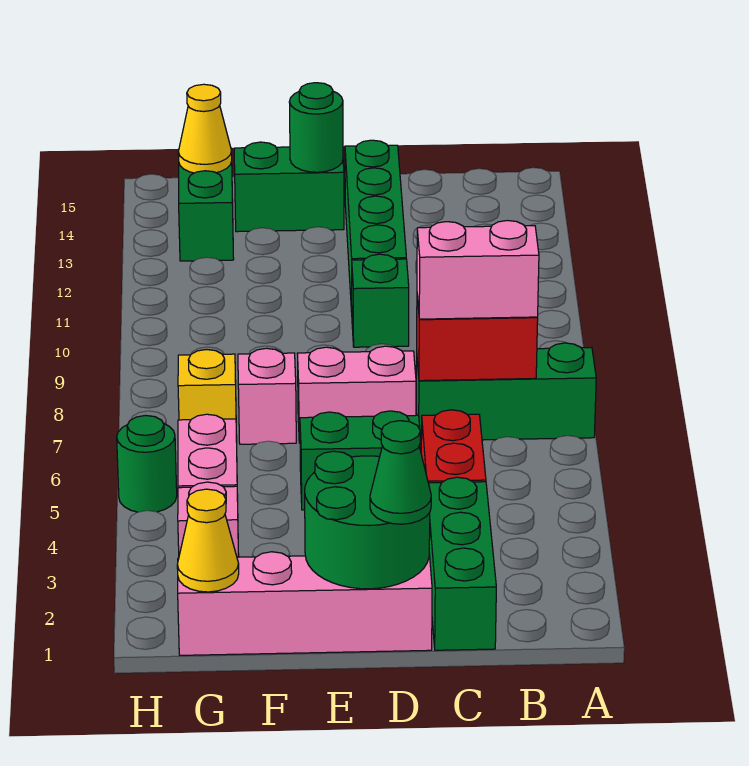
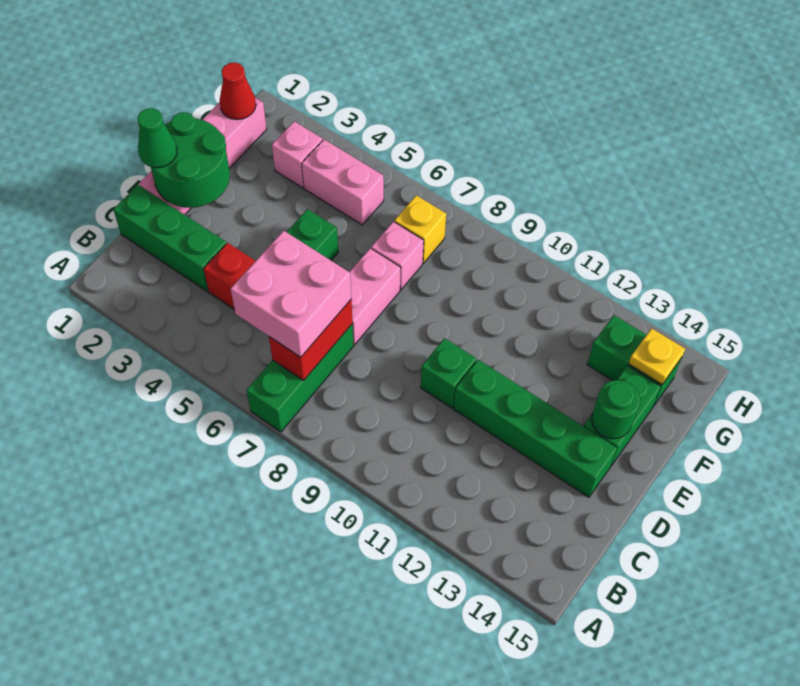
pink brick B7:C7 level 3 -> pink brick B6:C7 level 3
yellow cone G1 level 2 -> red cone G1 level 2
yellow cone G14 level 2 -> yellow plate G14 level 2
green round brick H5 level 1 -> none

